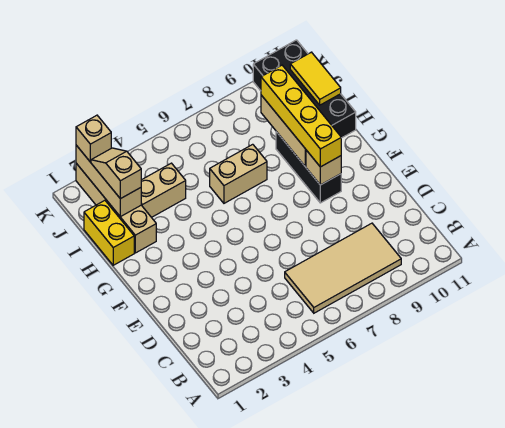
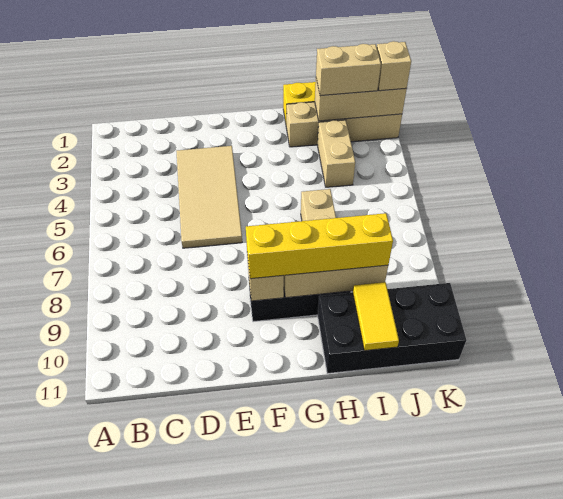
tan tile B6:C9 level 1 -> tan tile D3:E6 level 1
tan slope I2:J2 level 3 top I -> tan brick I2:J2 level 3
yellow tile I11:J11 level 2 -> yellow tile I10:I11 level 2

